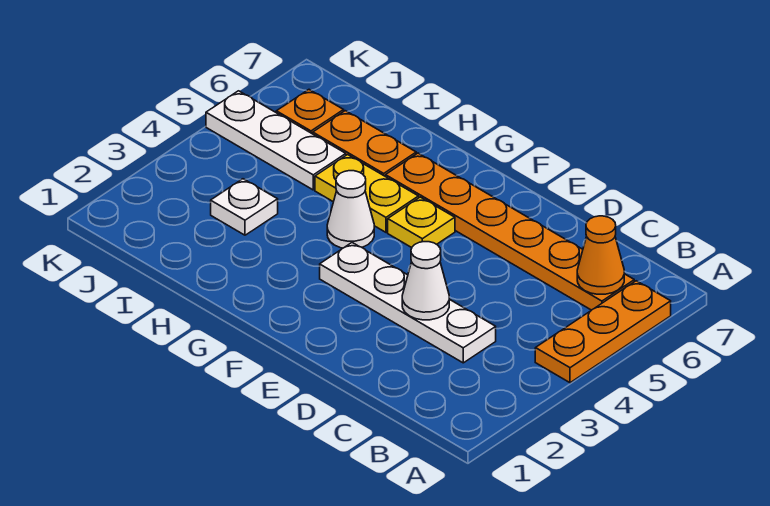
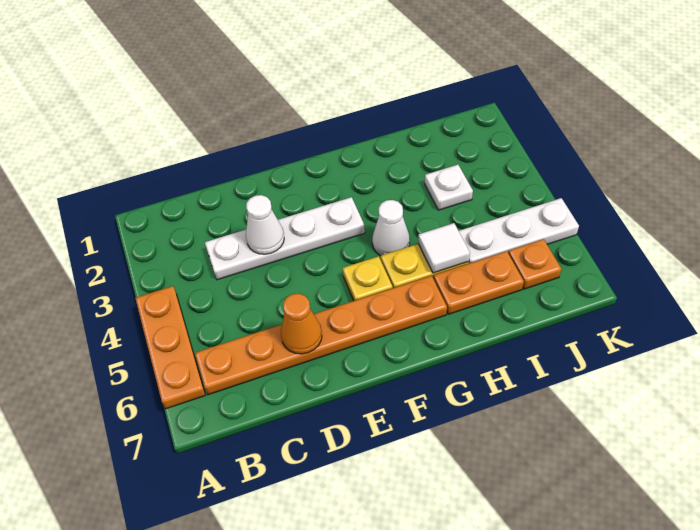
orange cone B6 level 2 -> orange cone D6 level 2
none -> white tile H5 level 2

